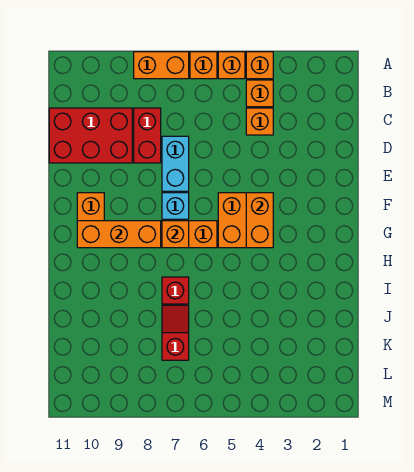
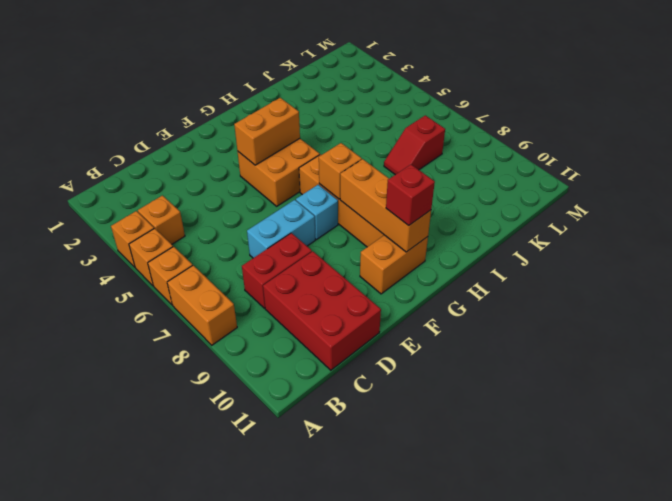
orange brick C4 level 1 -> none
red brick I7 level 1 -> red brick G10 level 3

